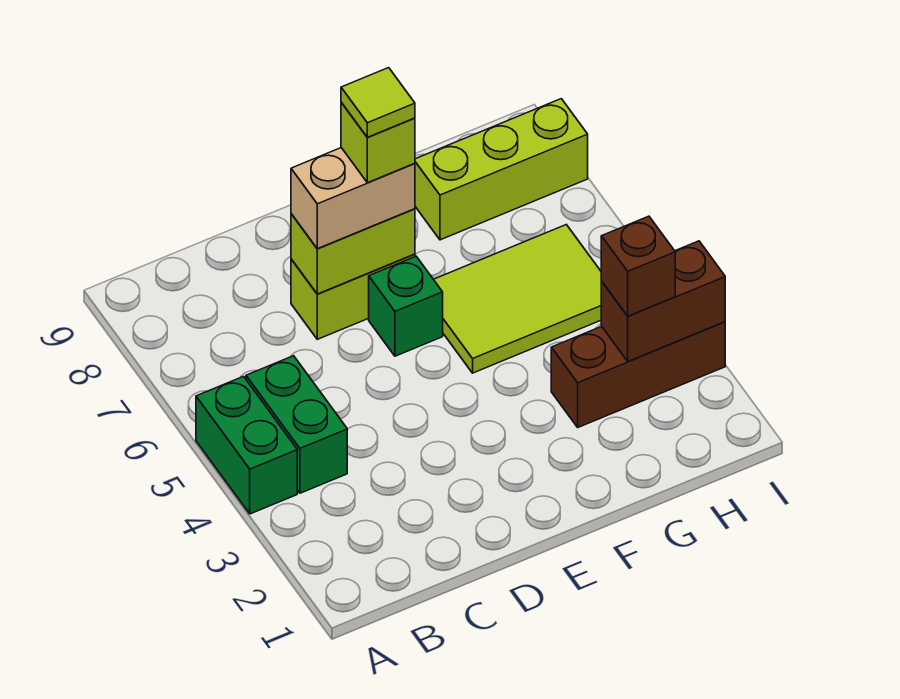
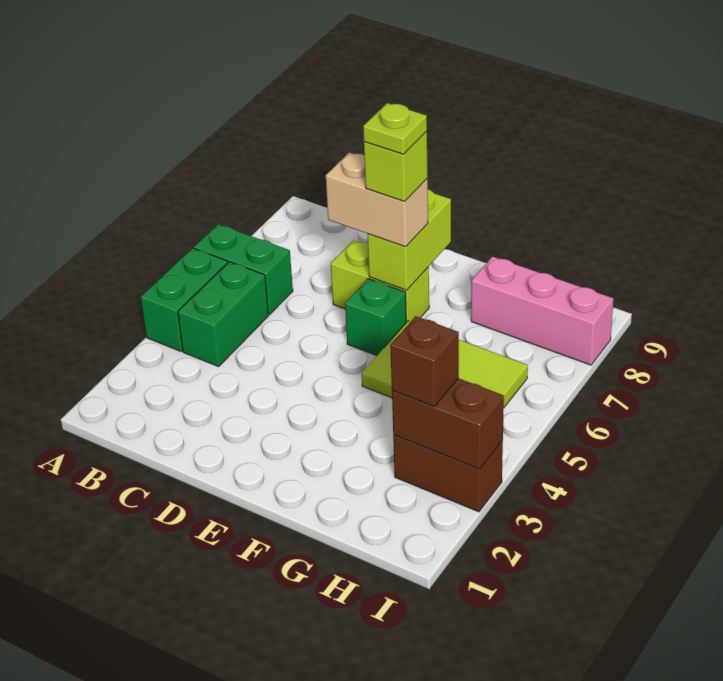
none -> green brick A6:B6 level 1
lime brick D7:E7 level 2 -> lime brick E7:E8 level 2
lime tile E7 level 5 -> lime plate E7 level 5
brown brick G3:I3 level 1 -> brown brick H3:I3 level 1
lime brick G8:I8 level 1 -> pink brick G8:I8 level 1

